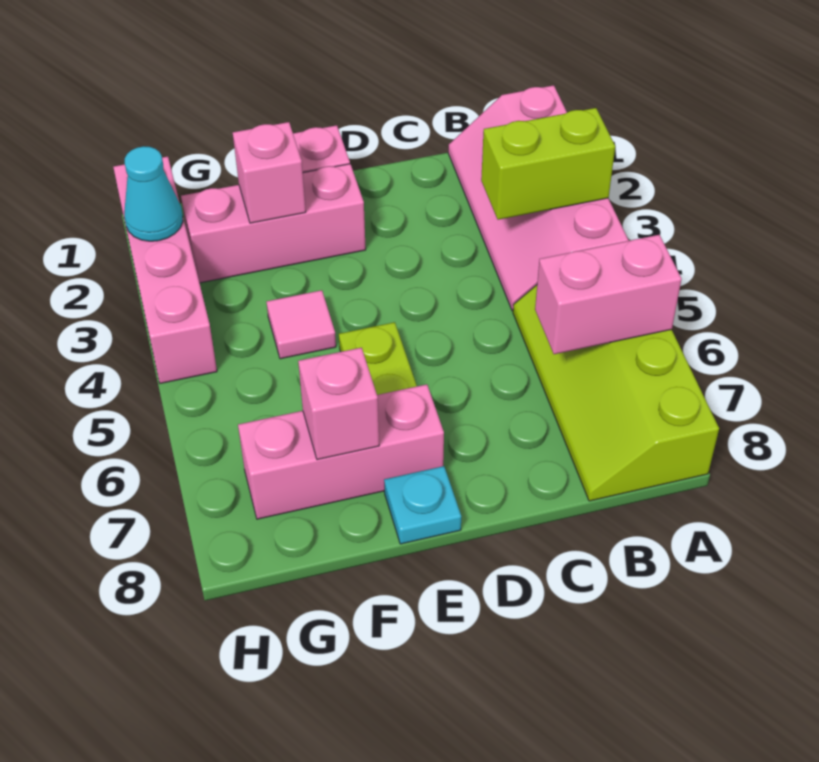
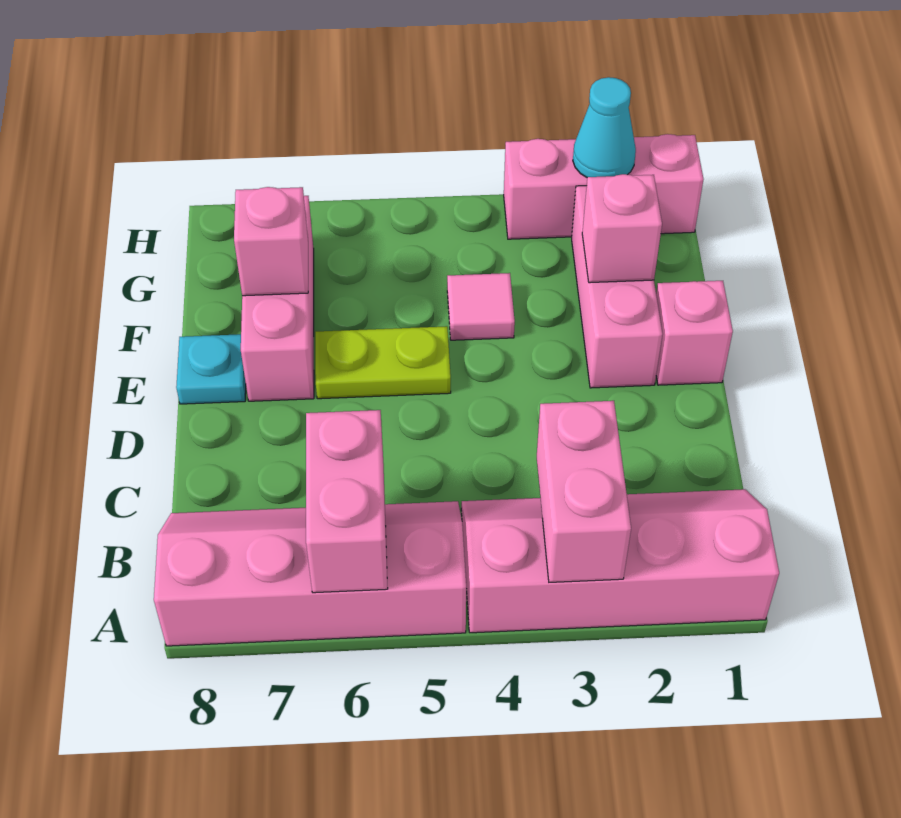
lime brick A3:B3 level 2 -> pink brick A3:B3 level 2
lime slope A5:B8 level 1 top A -> pink slope A5:B8 level 1 top A
pink brick H1:H4 level 1 -> pink brick H1:H3 level 1

